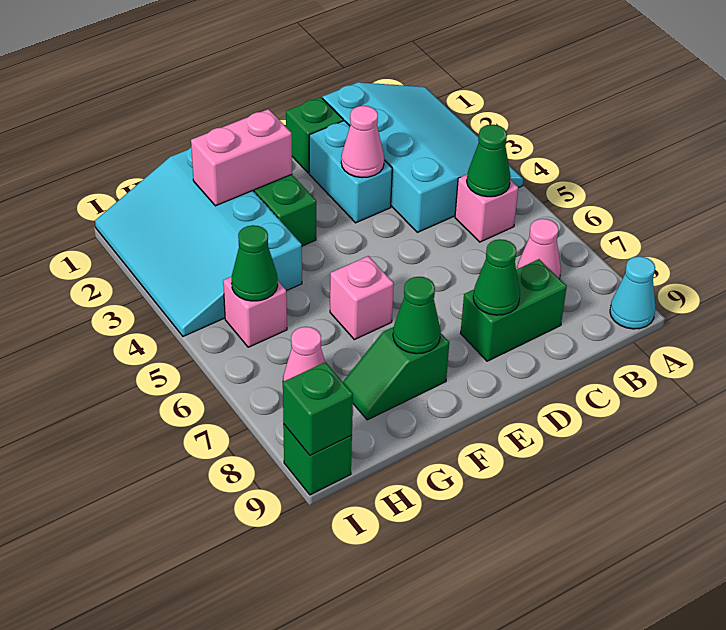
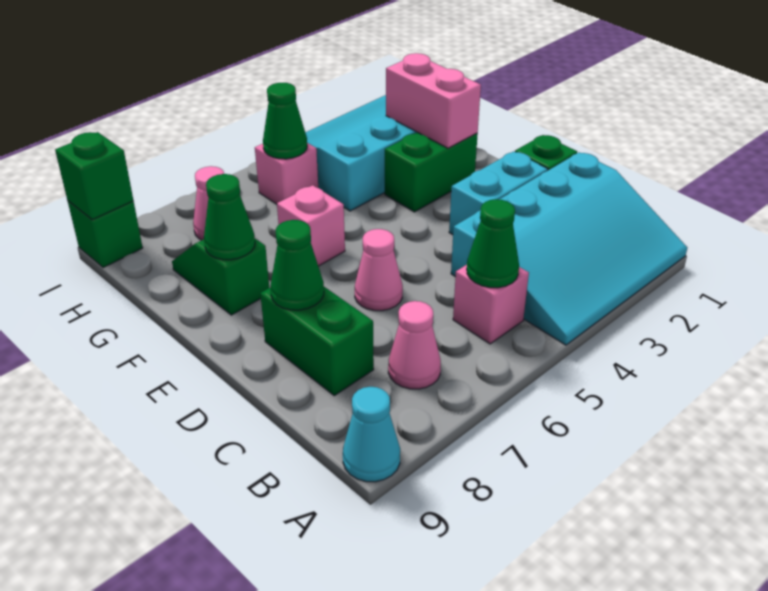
pink cone D3 level 2 -> pink cone D6 level 1

